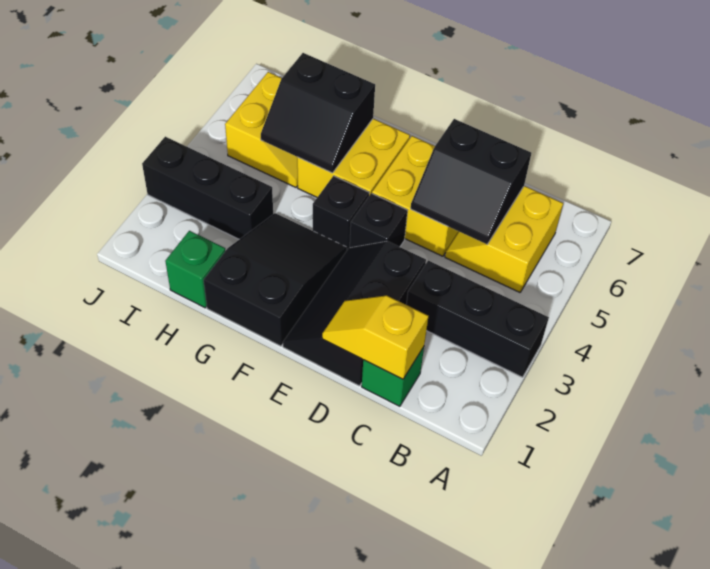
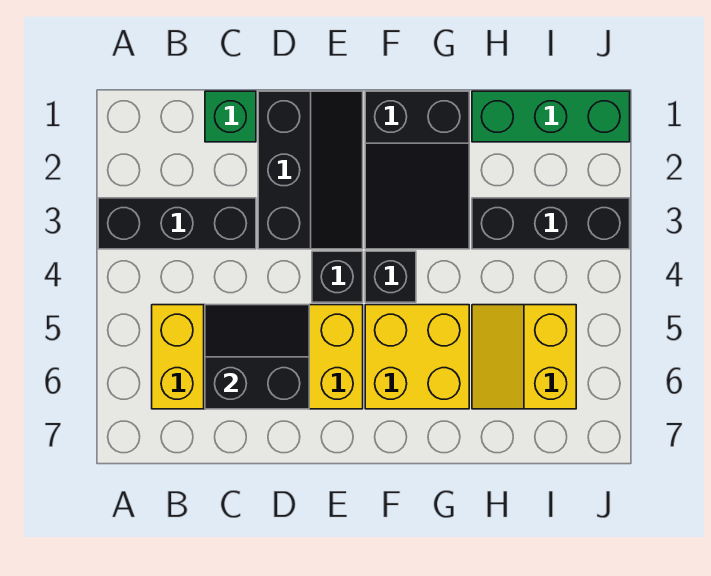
yellow slope C1:D1 level 2 top C -> none
black slope G5:H6 level 2 top 6 -> none
green brick H1 level 1 -> green brick H1:J1 level 1

